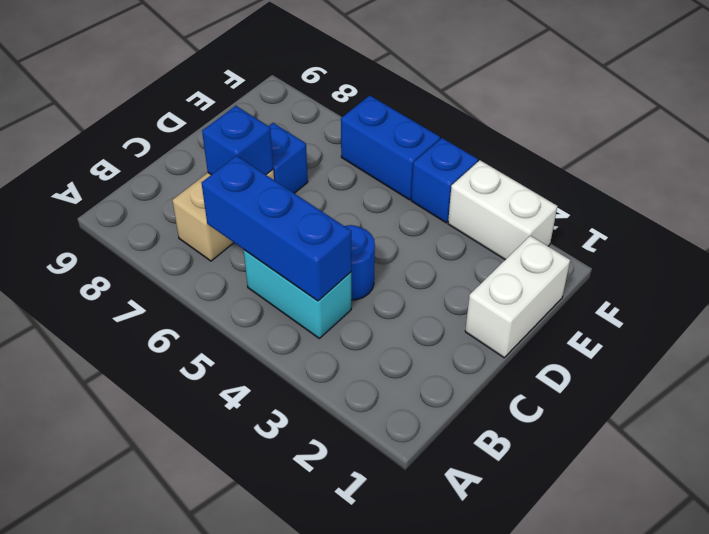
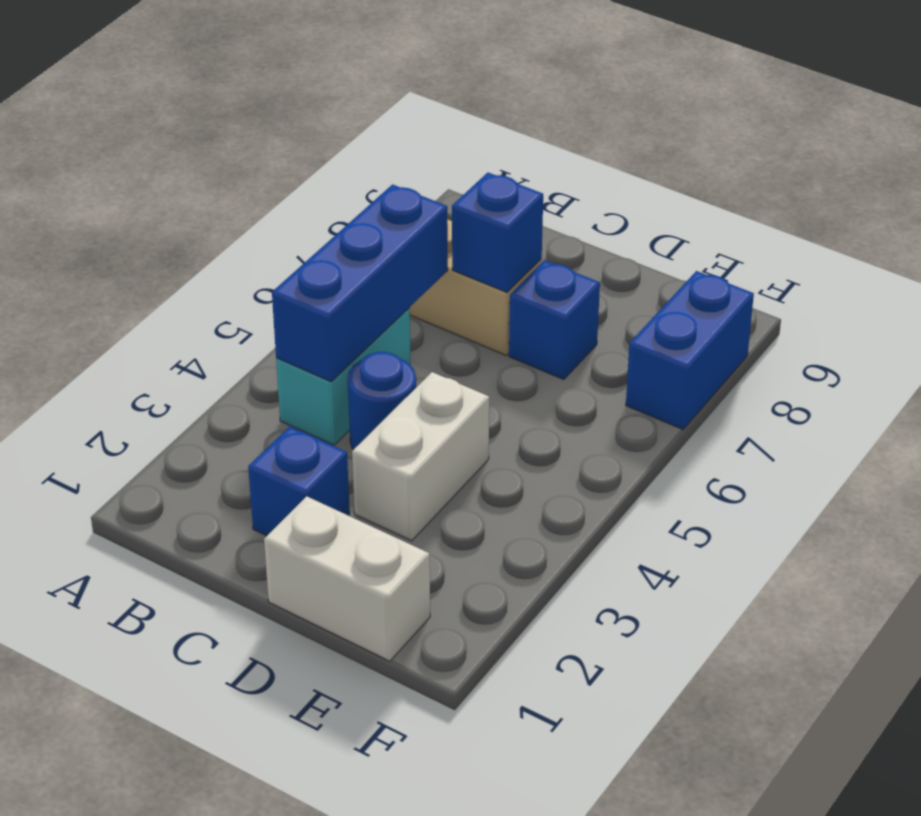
white brick F2:F3 level 1 -> white brick D3:D4 level 1
blue brick F4 level 1 -> blue brick C2 level 1
blue brick F5:F6 level 1 -> blue brick F7:F8 level 1

